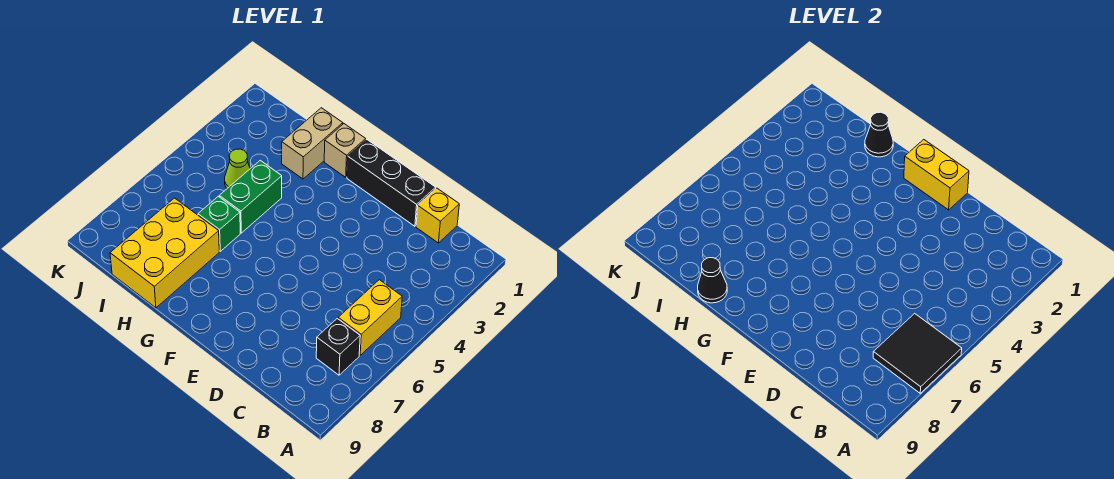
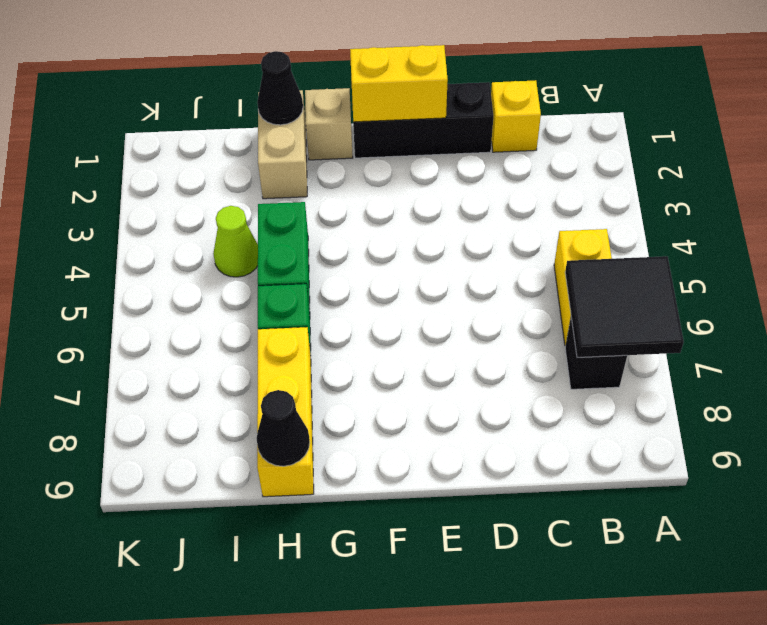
yellow brick H7:I9 level 1 -> yellow brick H7:H9 level 1

